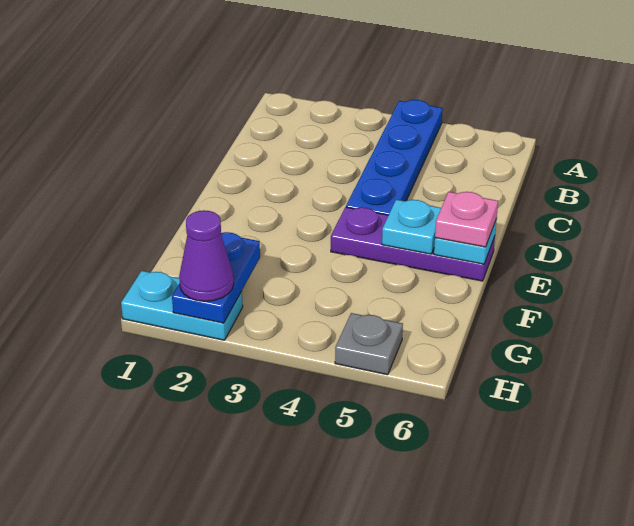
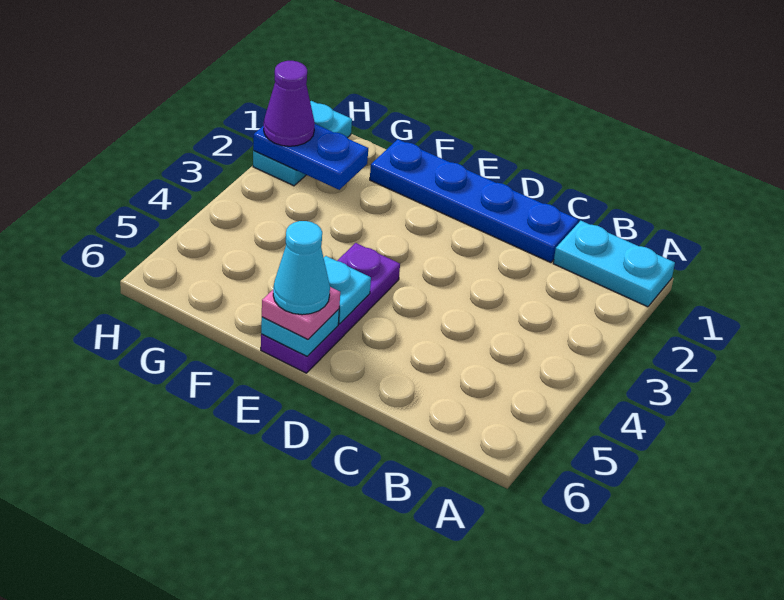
none -> cyan plate A1:B1 level 1
blue plate A4:D4 level 1 -> blue plate C1:F1 level 1
none -> cyan cone E6 level 4
grey plate H5 level 1 -> none

